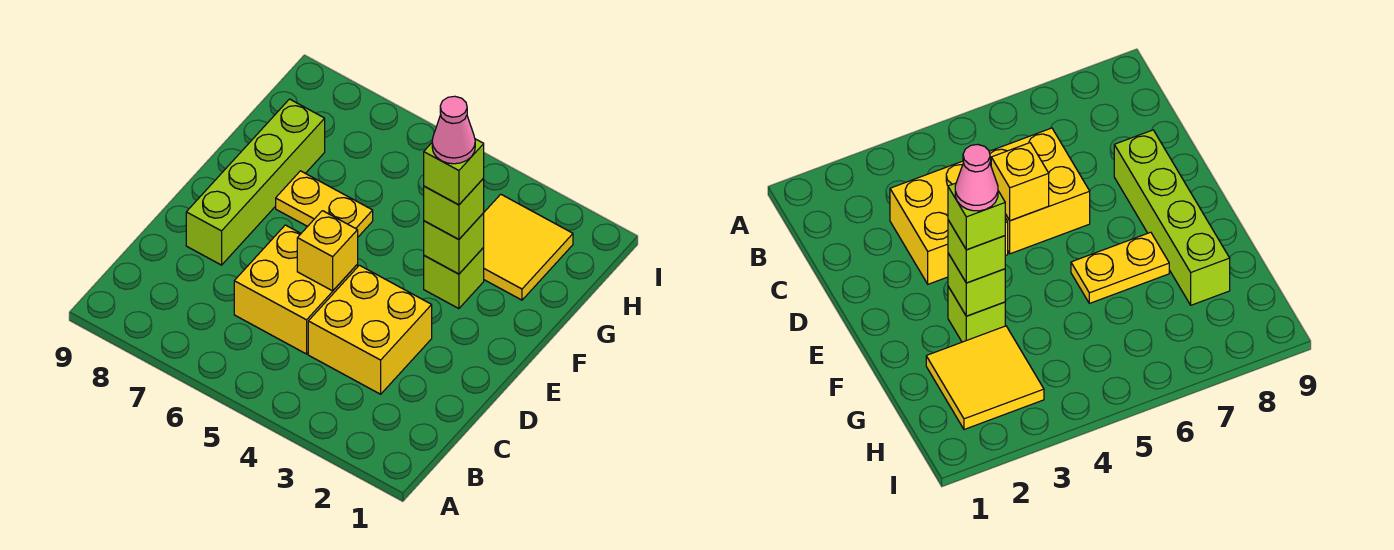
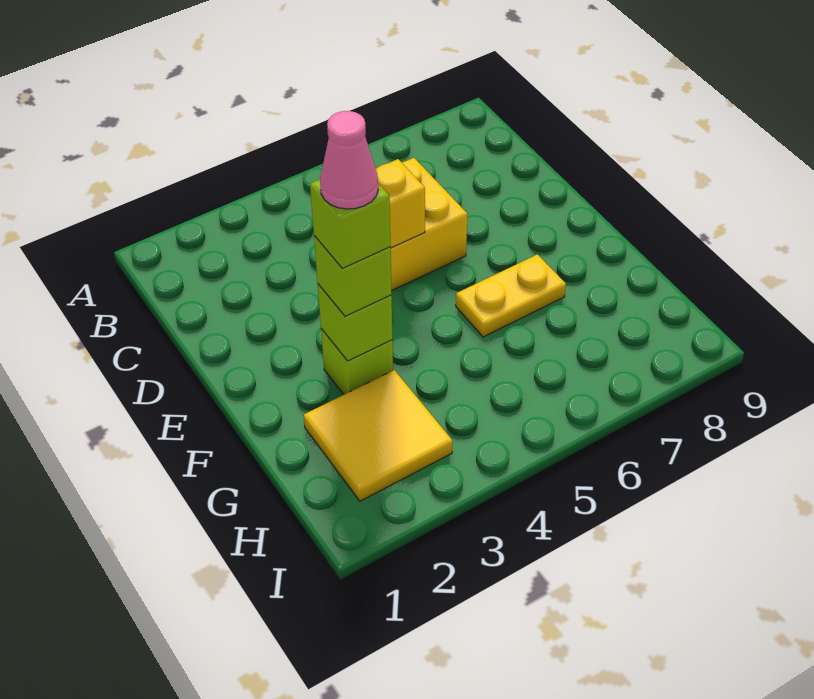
yellow brick C3:D4 level 1 -> none
lime brick D8:G8 level 1 -> none

